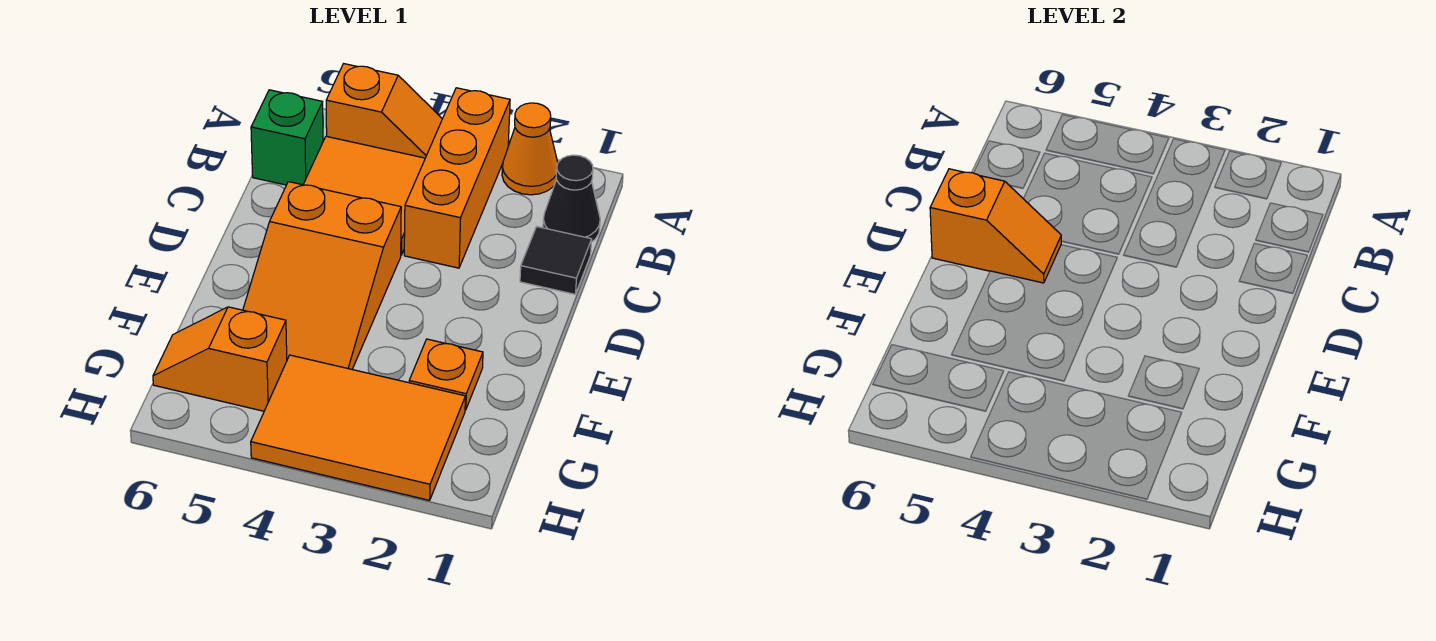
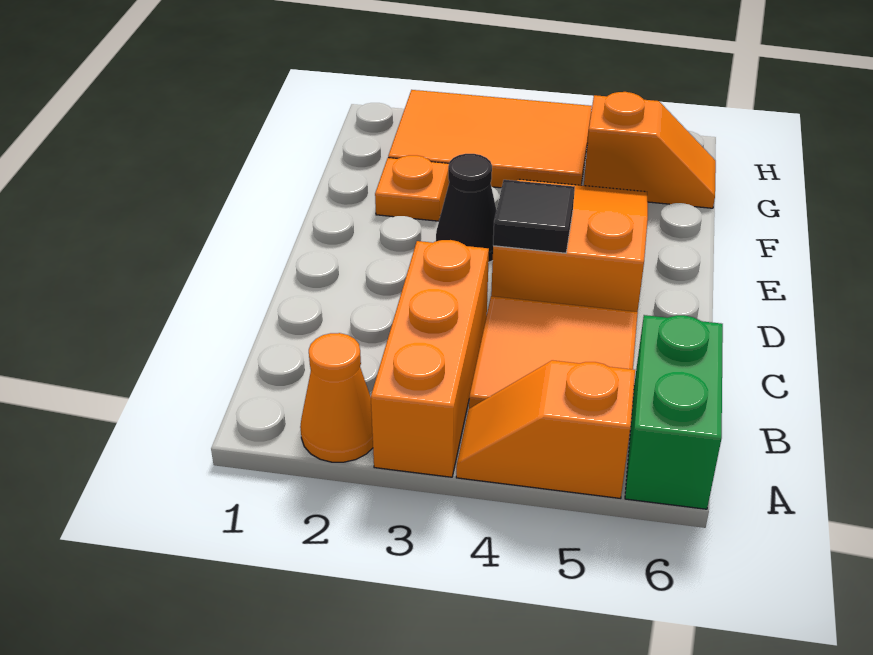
black cone B1 level 1 -> black cone E3 level 1
green brick B6 level 1 -> green brick A6:B6 level 1
black tile C1 level 1 -> black tile D4 level 2
orange slope D5:D6 level 2 top 6 -> none

